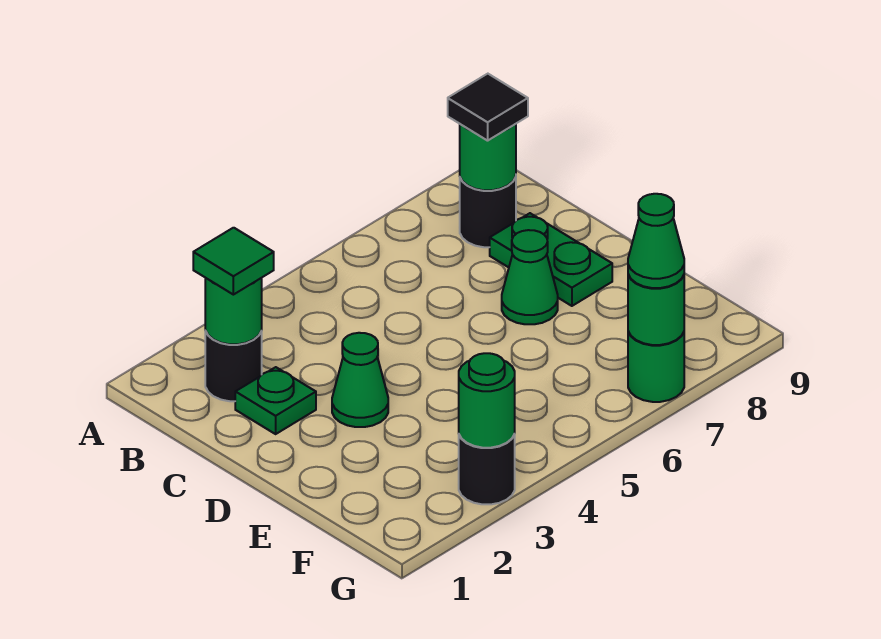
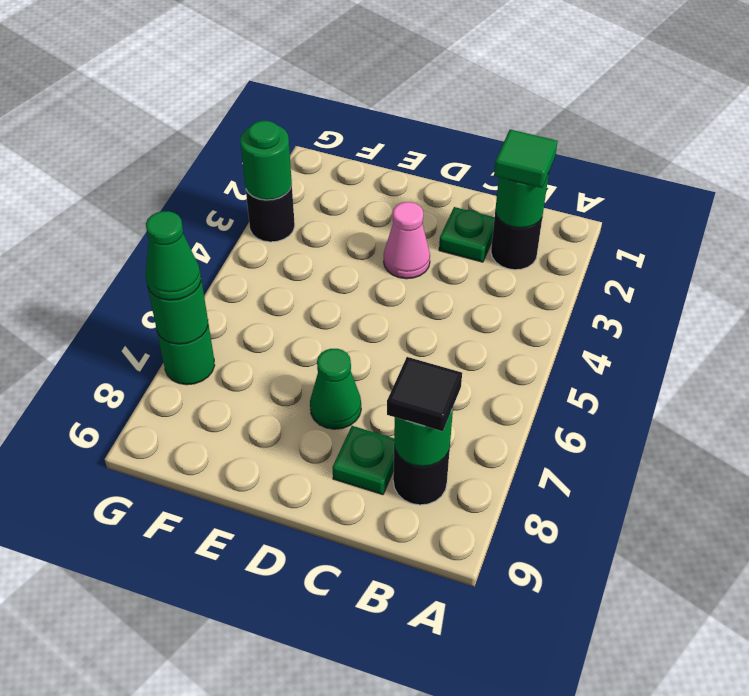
green plate C8:D8 level 1 -> green plate C8 level 1
green cone D3 level 1 -> pink cone D3 level 1

